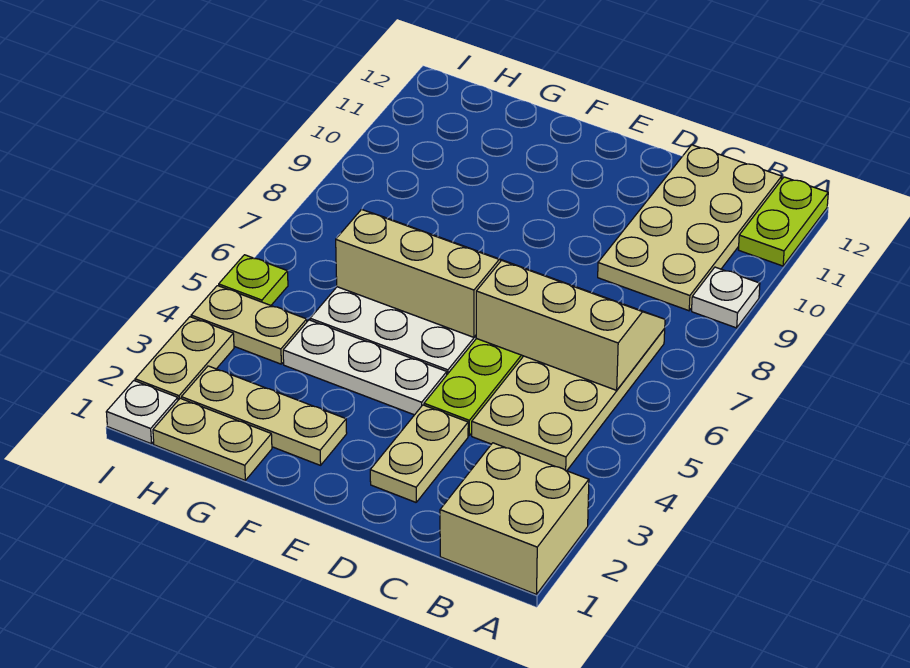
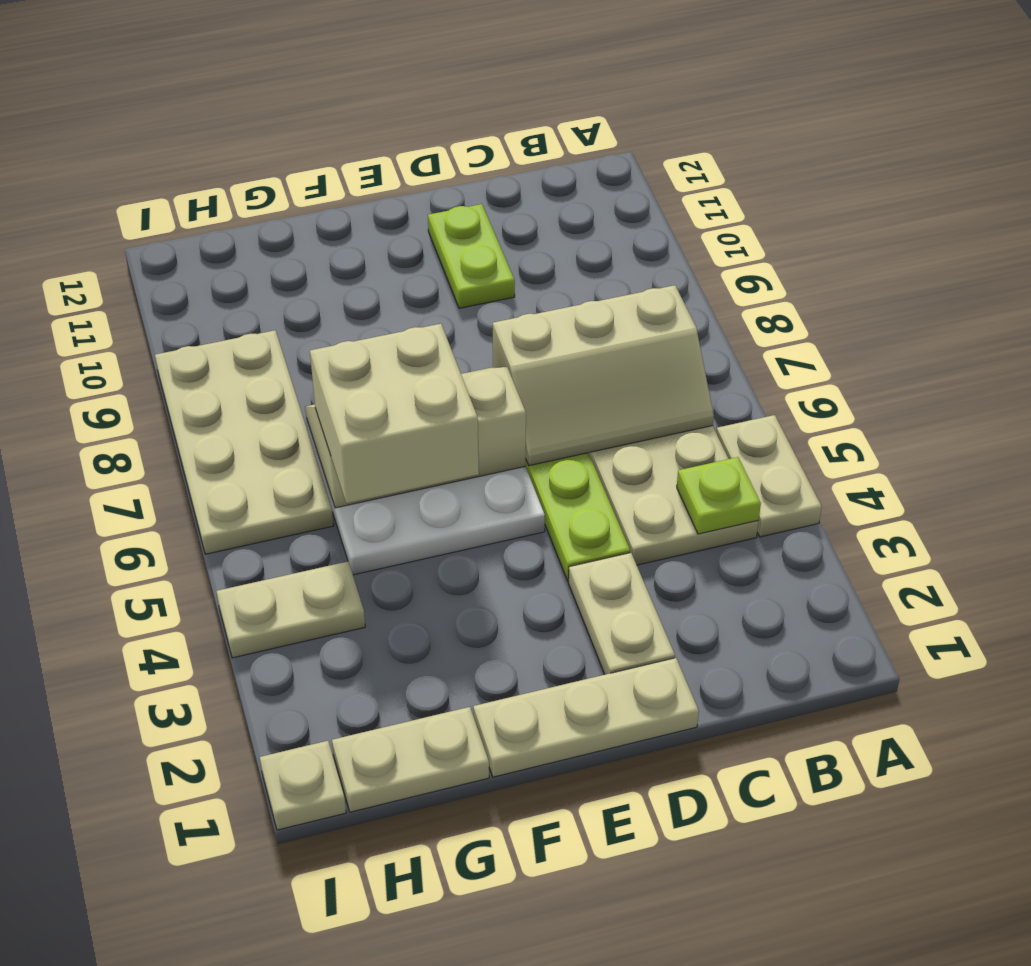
tan brick A1:B2 level 1 -> tan brick F5:G6 level 3
white plate A9 level 1 -> none
lime plate A11:A12 level 1 -> lime plate D10:D11 level 1
tan slope B6:D7 level 2 top 6 -> tan slope B6:D7 level 2 top 7
tan plate B9:C12 level 1 -> tan plate H6:I9 level 1
white plate E4:G4 level 1 -> none
tan plate F2:H2 level 1 -> tan plate D1:F1 level 1
white plate I1 level 1 -> tan plate I1 level 1
tan plate I2:I3 level 1 -> tan plate A4:A5 level 1
lime plate I5 level 1 -> lime plate B4 level 2

